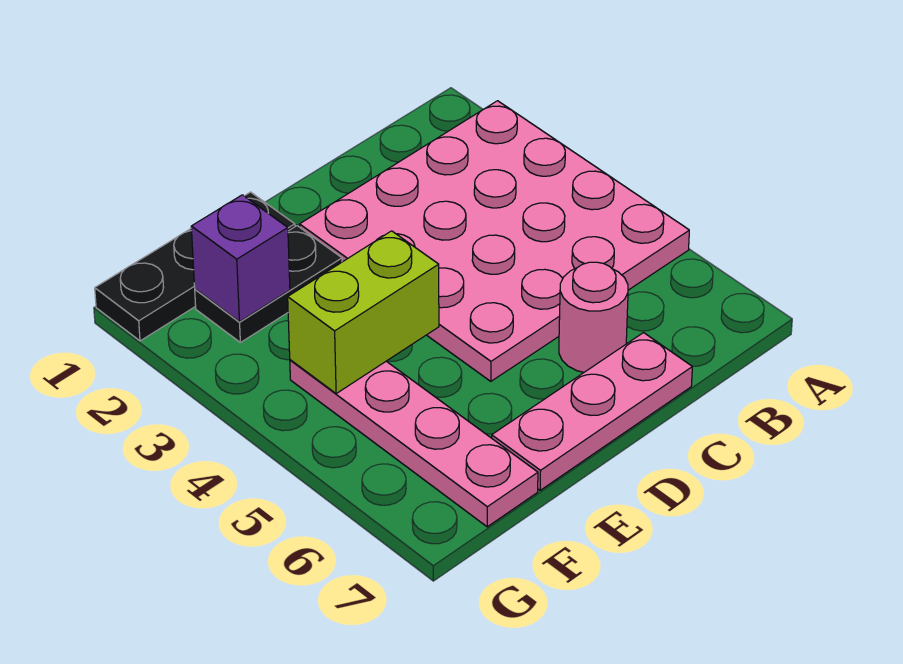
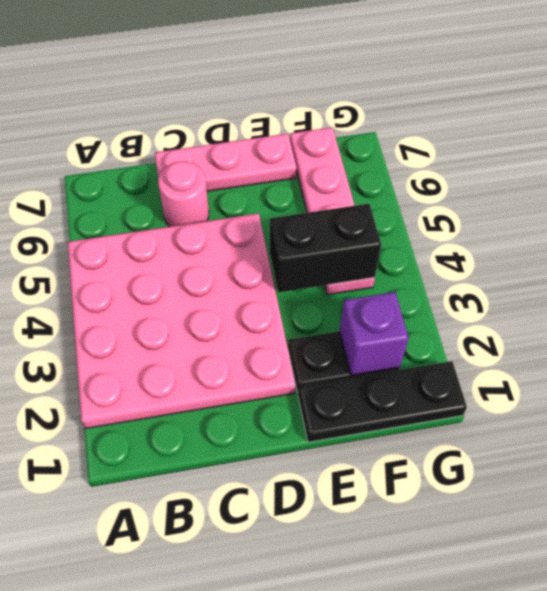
lime brick E4:F4 level 2 -> black brick E4:F4 level 2

